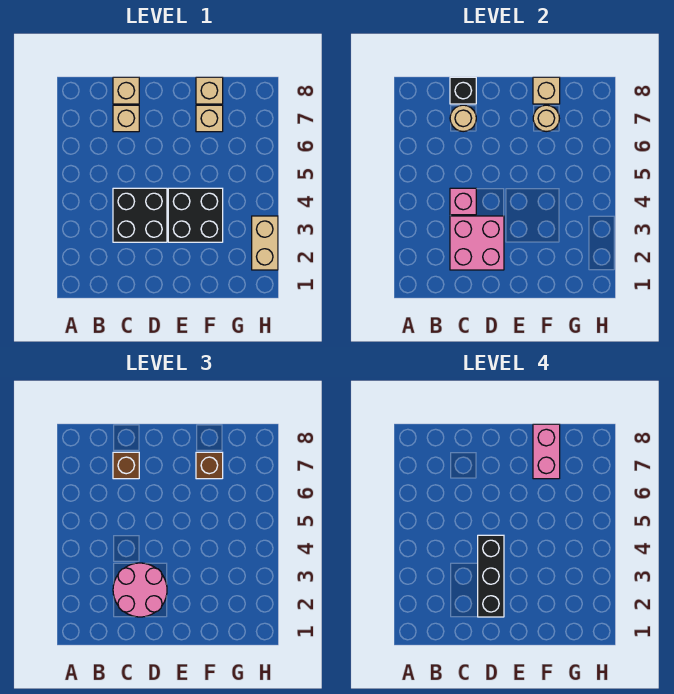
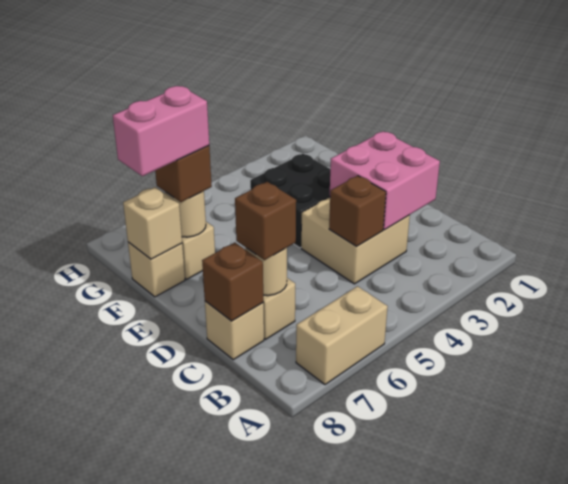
pink round brick C2:D3 level 3 -> none
black brick C3:D4 level 1 -> tan brick C3:D4 level 1
pink brick C4 level 2 -> brown brick C4 level 2
black brick C8 level 2 -> brown brick C8 level 2
black brick D2:D4 level 4 -> none
tan brick H2:H3 level 1 -> tan brick A6:A7 level 1

